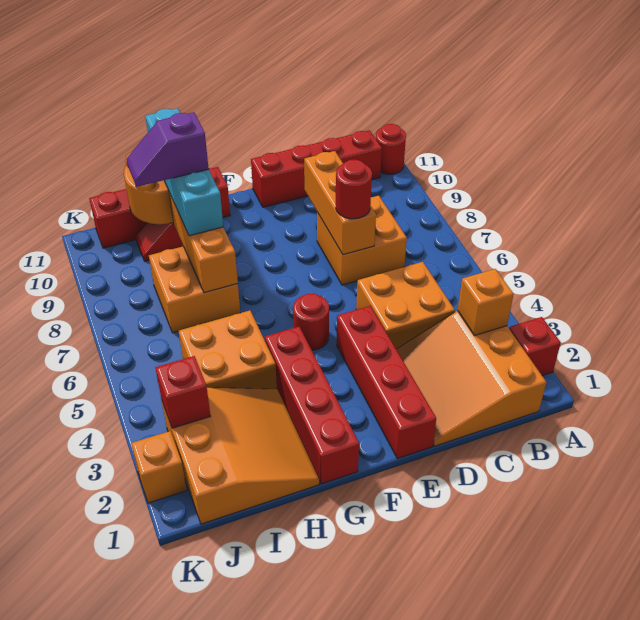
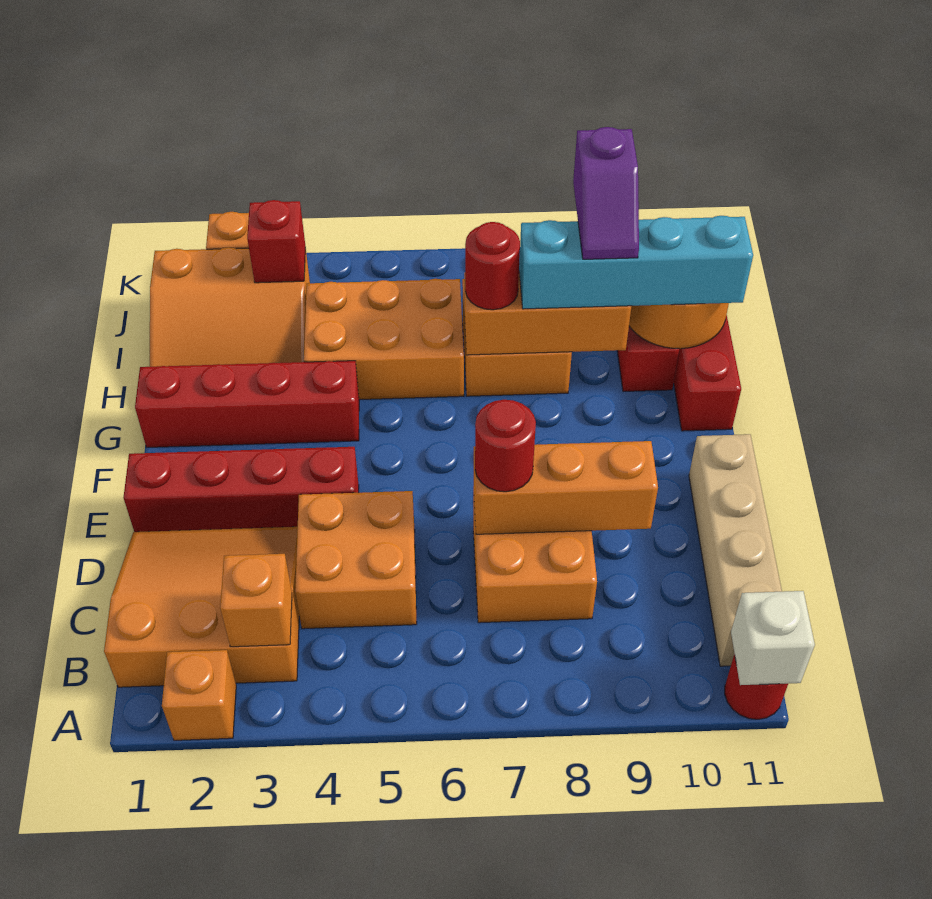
red brick A2 level 1 -> orange brick A2 level 1
none -> white brick A11 level 2
red brick B11:E11 level 1 -> tan brick B11:E11 level 1
red round brick F5 level 1 -> red round brick H7 level 3
orange brick H4:I5 level 1 -> orange brick H4:I6 level 1
purple slope H9:I9 level 4 top H -> purple slope H9:I9 level 4 top I

